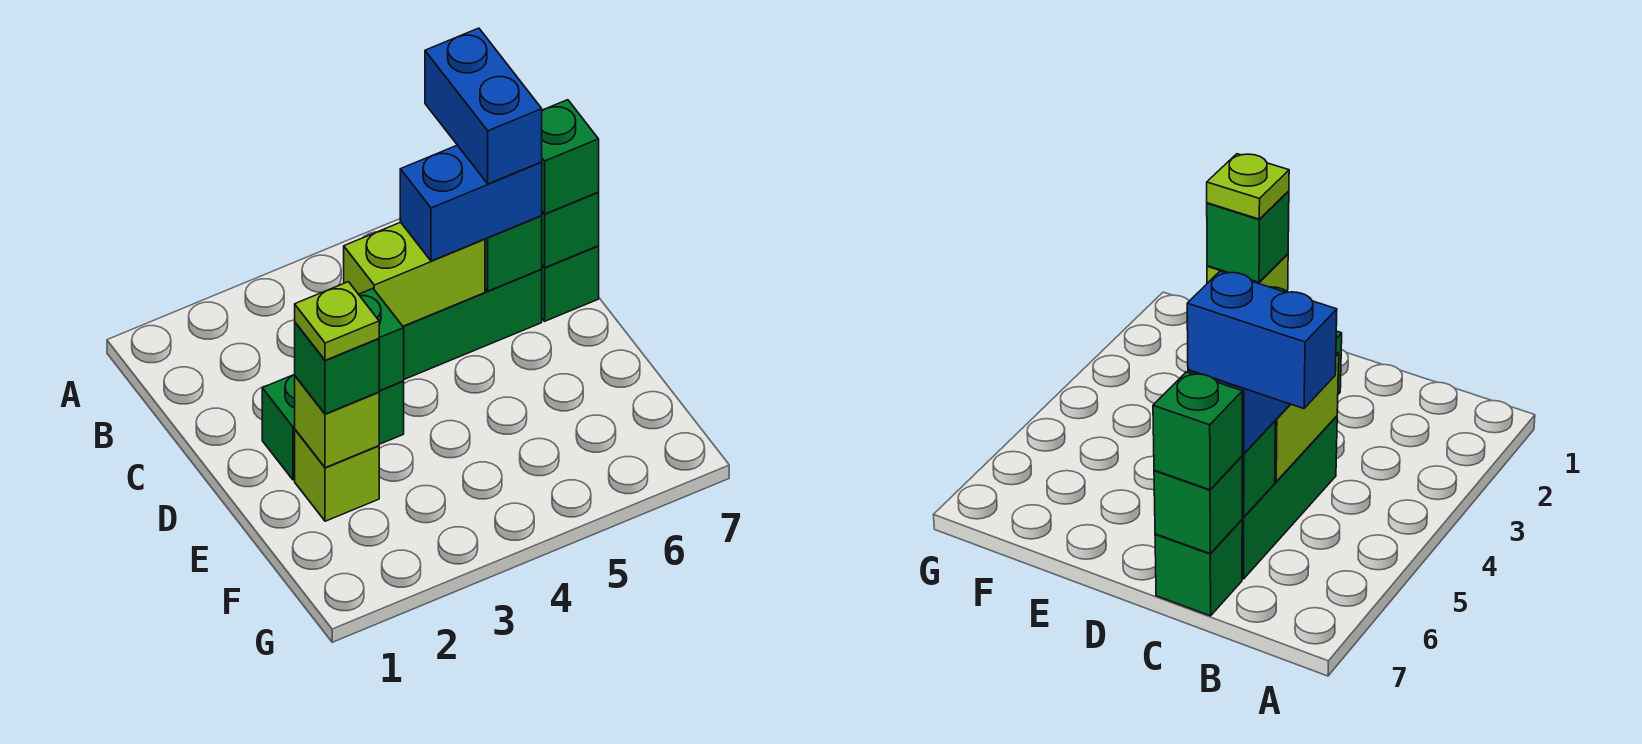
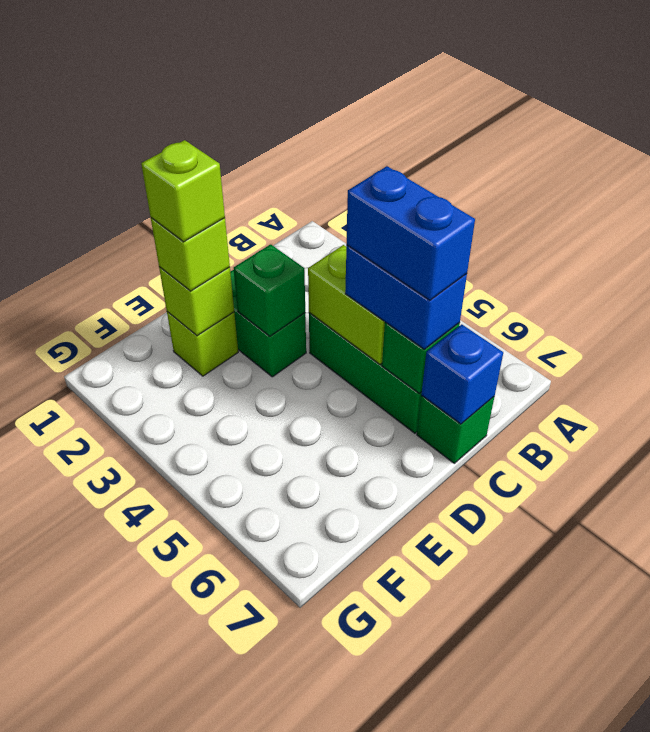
blue brick B6:C6 level 4 -> blue brick C5:C6 level 4
green brick C7 level 2 -> blue brick C7 level 2
green brick C7 level 3 -> none
green brick E2 level 3 -> lime brick E2 level 3
lime plate E2 level 4 -> lime brick E2 level 4

